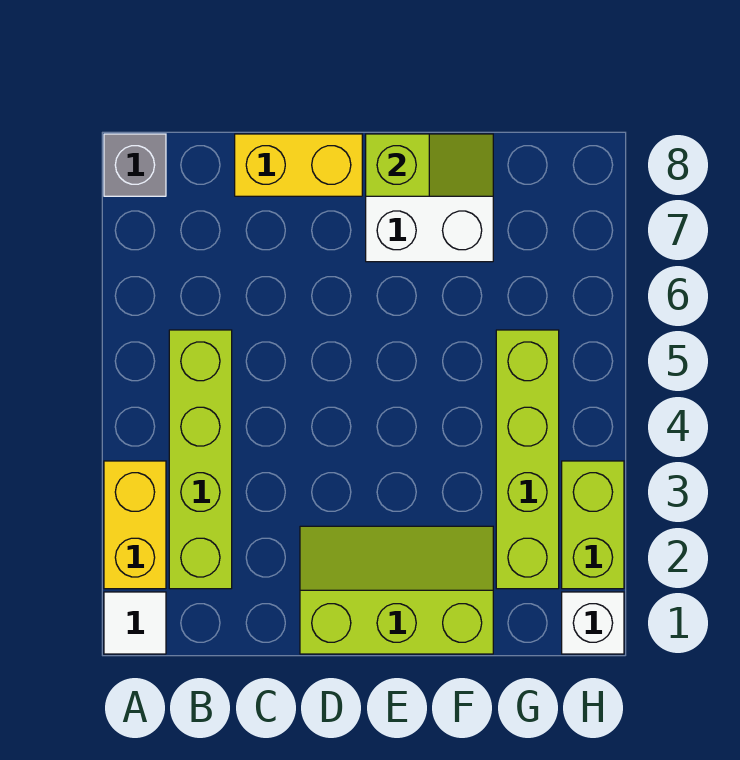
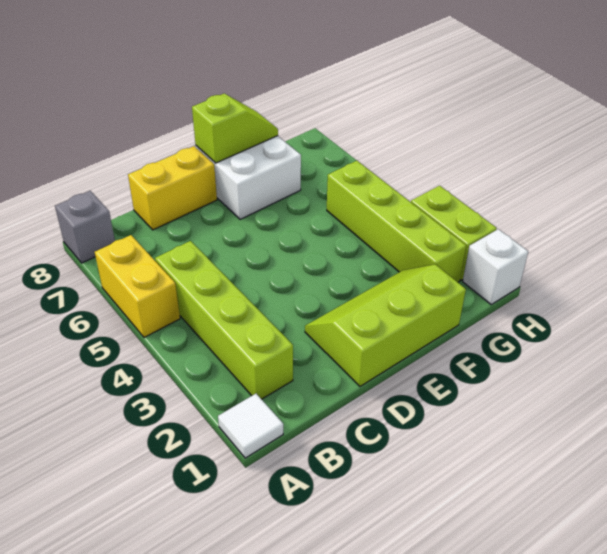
yellow brick A2:A3 level 1 -> yellow brick A5:A6 level 1

